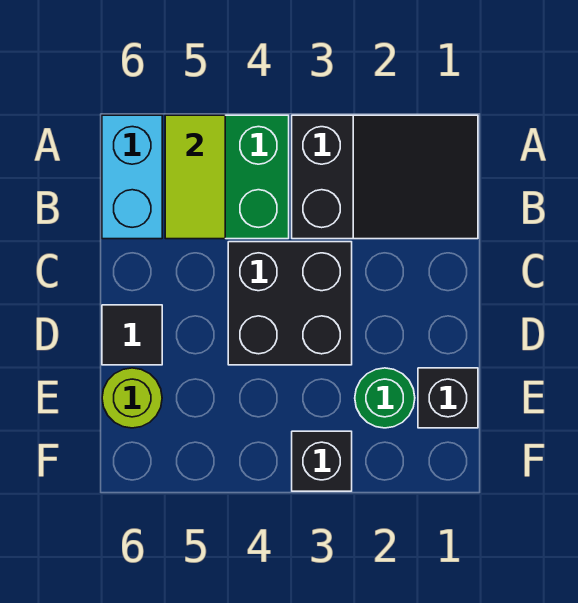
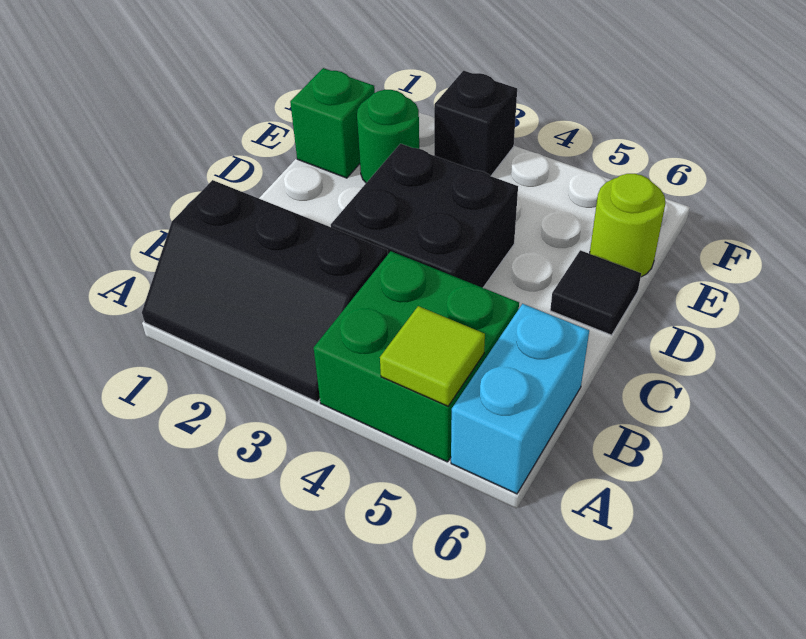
black slope A1:B3 level 1 top 3 -> black slope A1:B3 level 1 top B
lime tile A5:B5 level 2 -> lime tile A5 level 2
black brick E1 level 1 -> green brick E1 level 1

